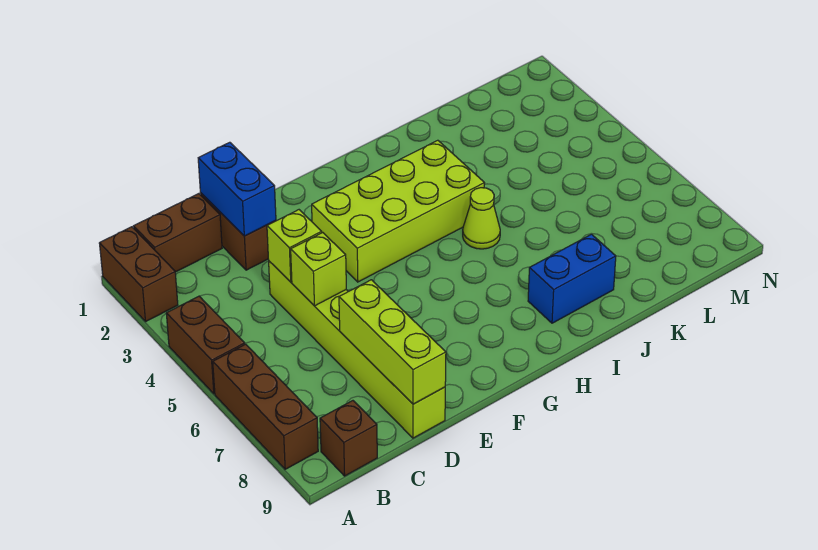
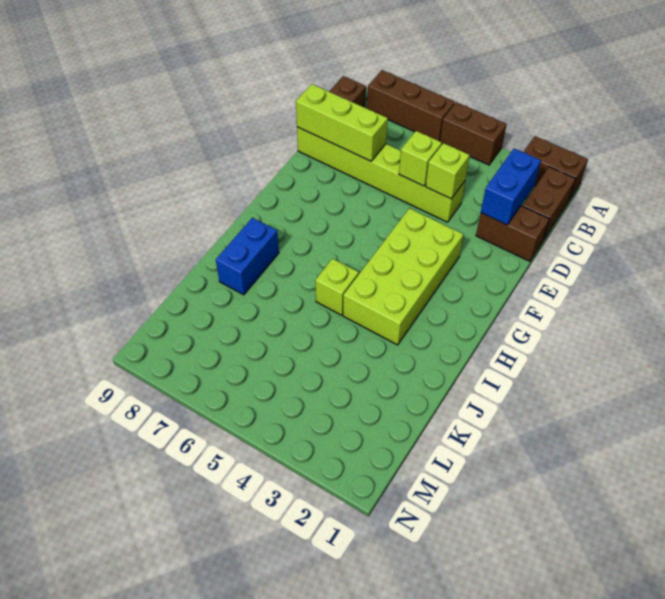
blue brick D1:D2 level 2 -> blue brick C2:D2 level 2
lime cone I5 level 1 -> lime brick I5 level 1

